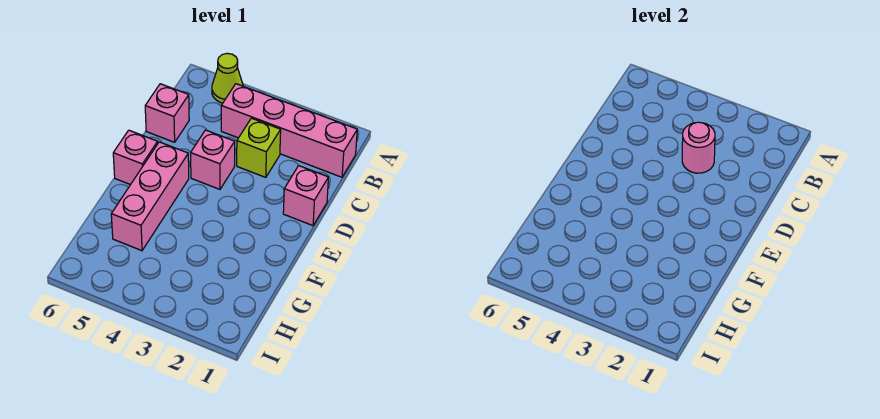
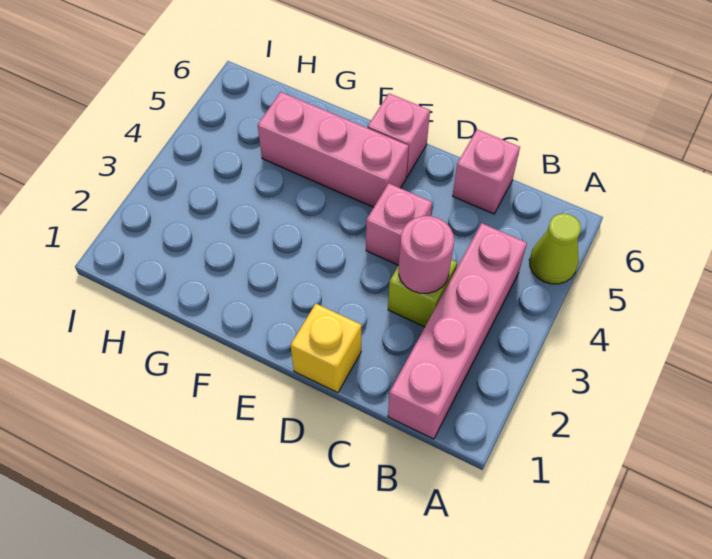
pink brick D1 level 1 -> yellow brick D1 level 1

